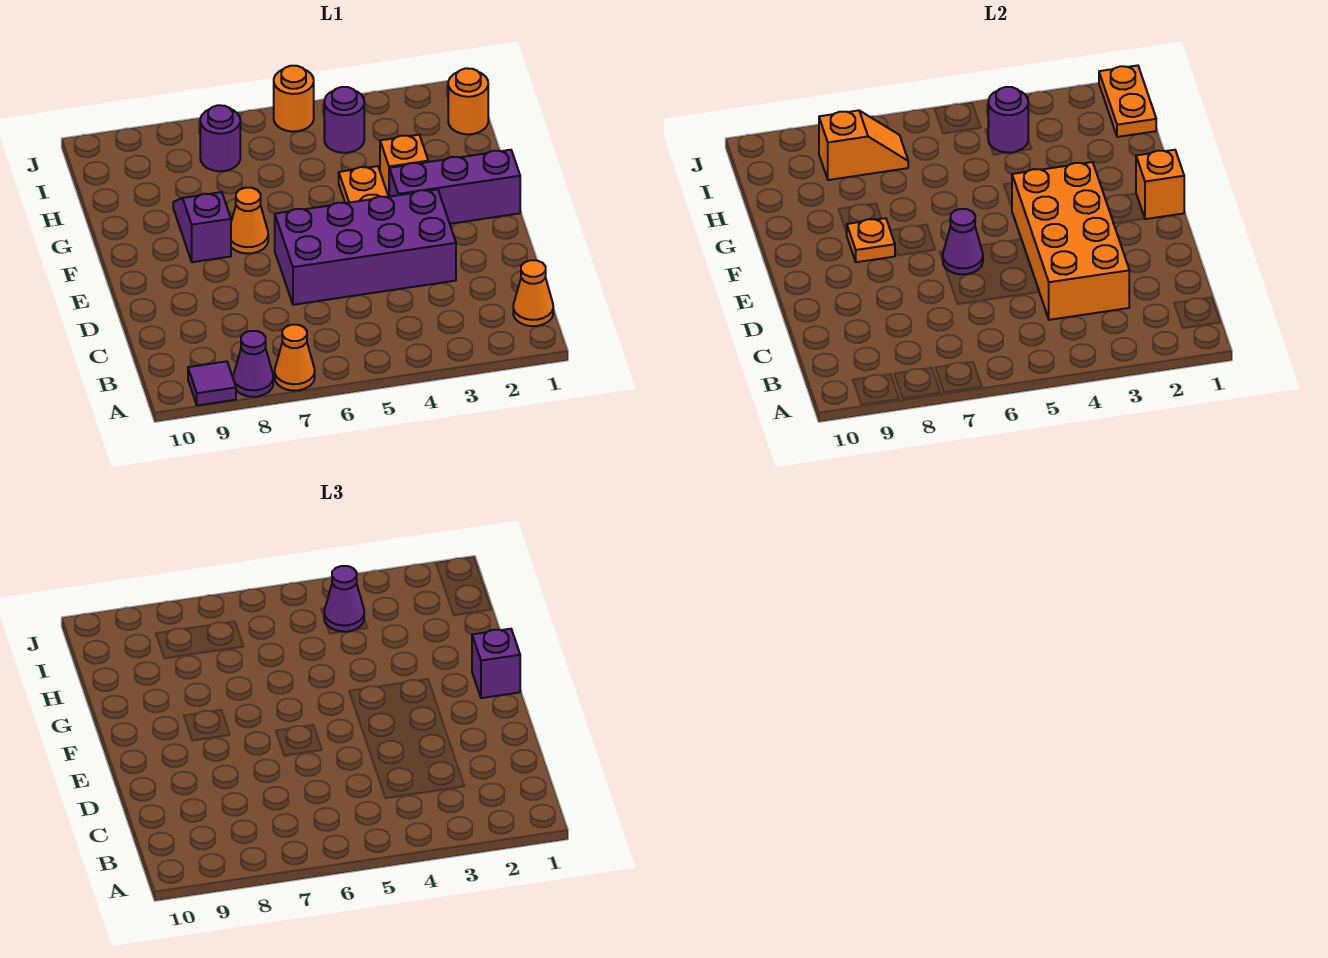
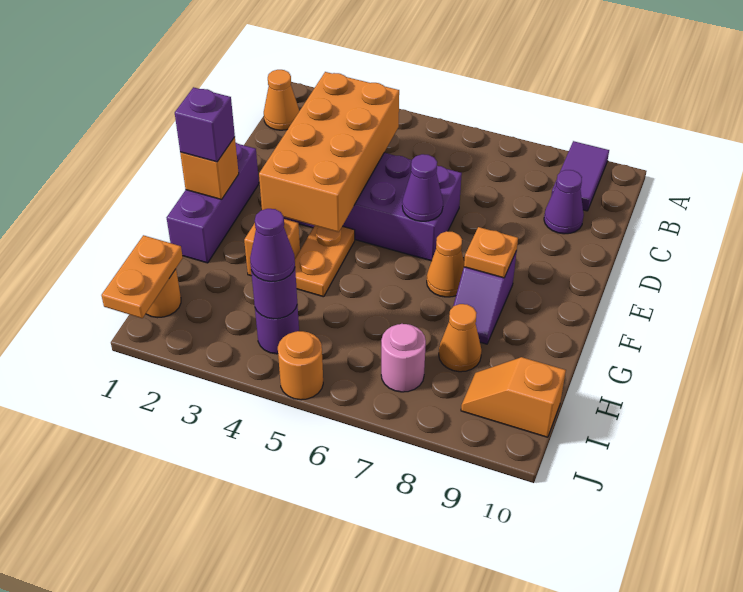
orange cone A7 level 1 -> orange cone H8 level 1
purple cone A8 level 1 -> purple cone C9 level 1
purple tile A9 level 1 -> purple tile A9:B9 level 1
purple brick F1:F3 level 1 -> purple brick E1:G1 level 1
purple round brick I7 level 1 -> pink round brick I7 level 1
orange slope I7:I8 level 2 top 8 -> orange slope I9:I10 level 1 top 10

